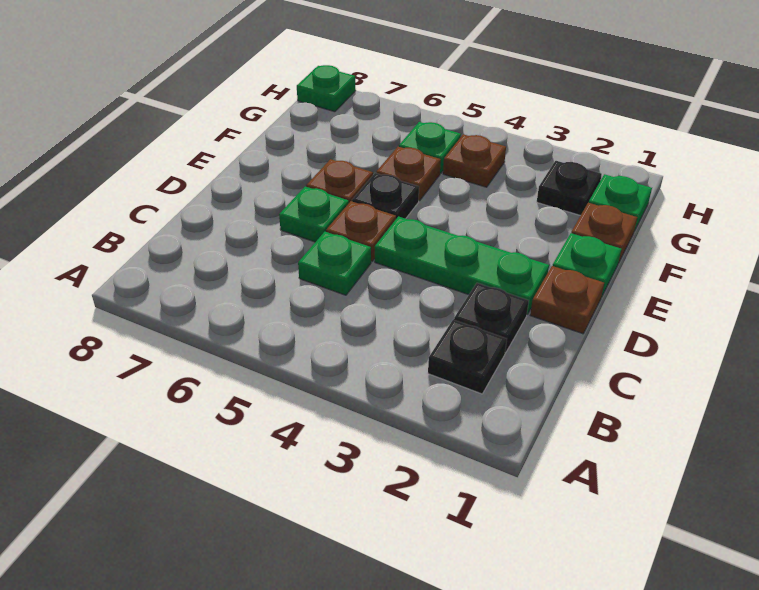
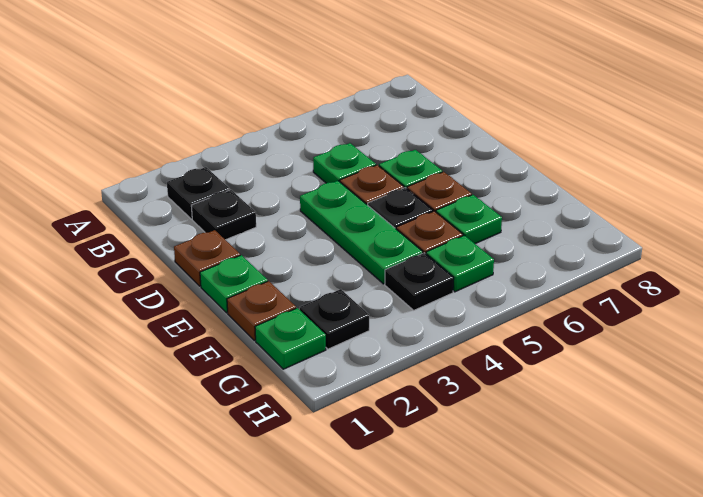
green plate D2:D4 level 1 -> green plate D4:F4 level 1
brown plate G4 level 1 -> black plate G4 level 1
green plate H8 level 1 -> green plate F6 level 1

